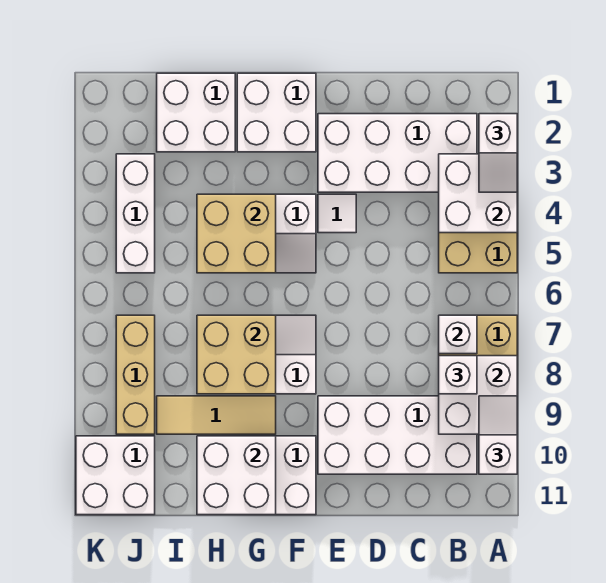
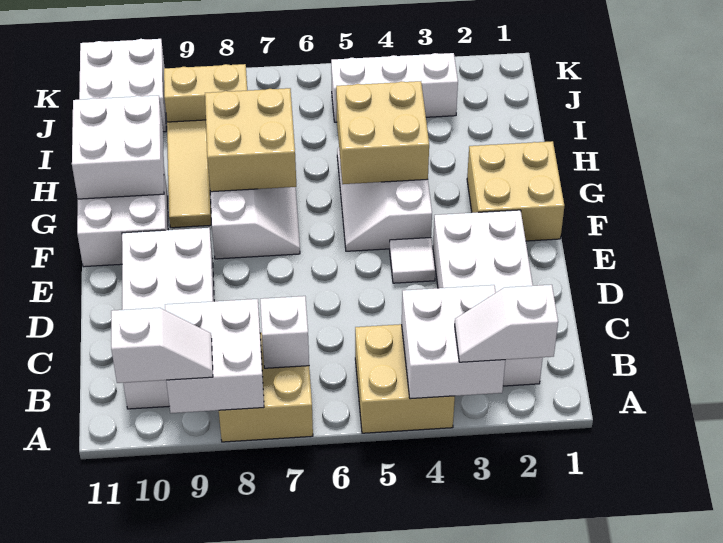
white brick B8 level 3 -> none
white brick F1:G2 level 1 -> tan brick F1:G2 level 1
white brick H1:I2 level 1 -> none
tan brick J7:J9 level 1 -> tan brick J8:J9 level 1

